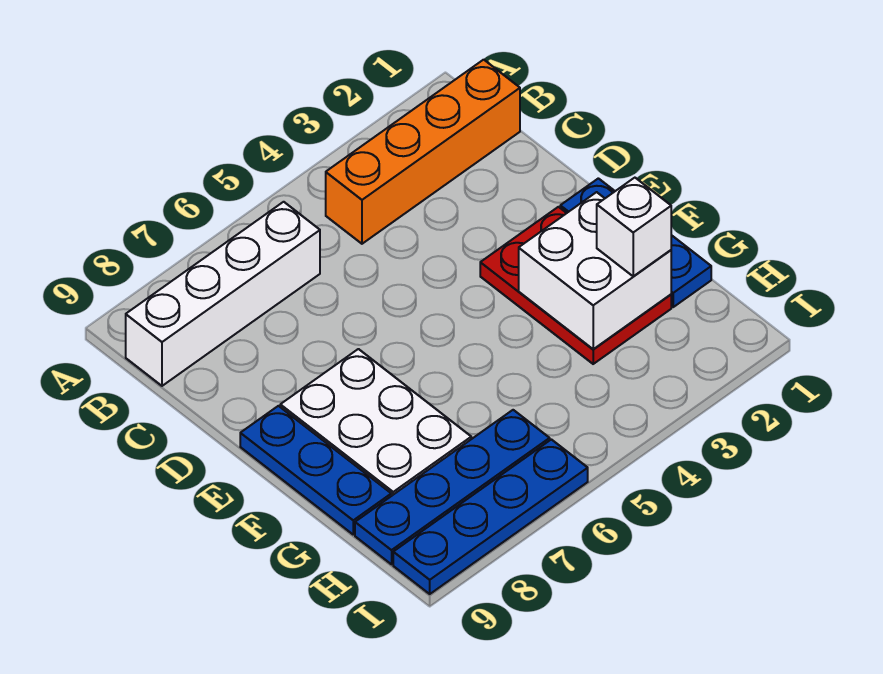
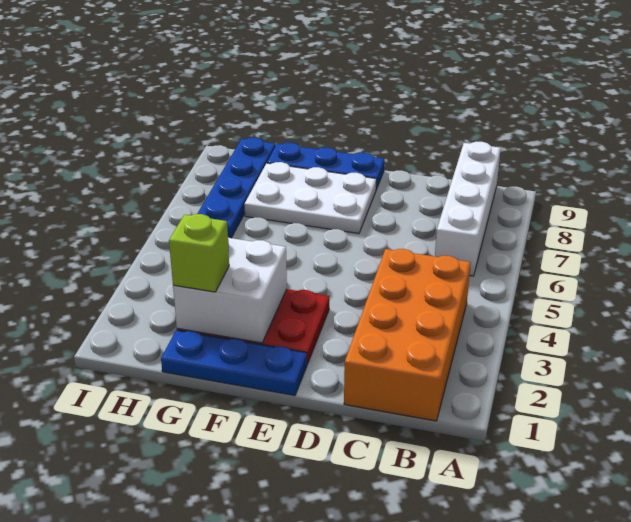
orange brick B1:B4 level 1 -> orange brick B1:C4 level 1
white brick G2 level 3 -> lime brick G2 level 3
blue plate I6:I9 level 1 -> none

